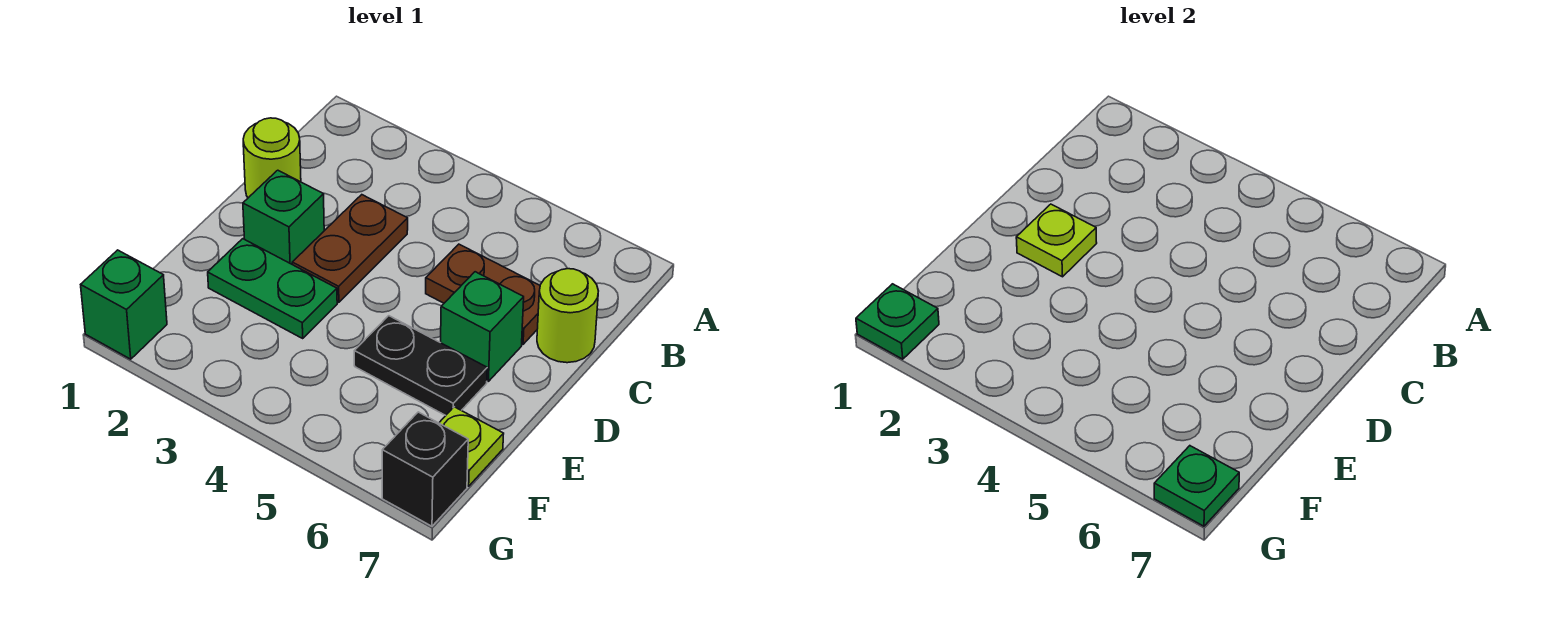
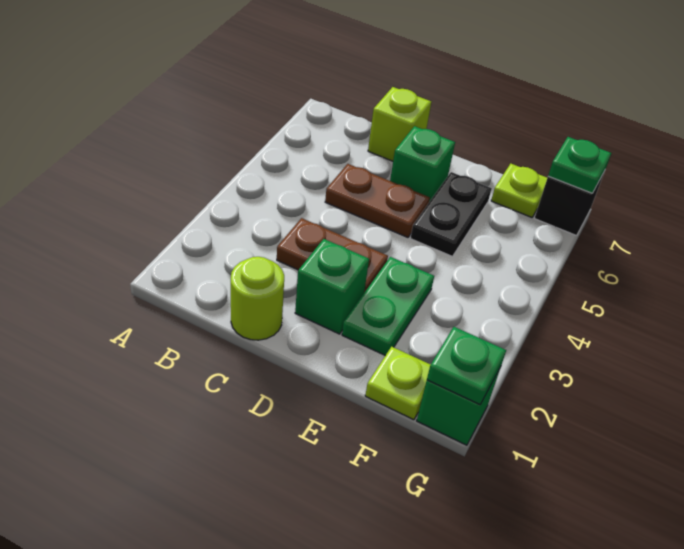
brown plate C5:C6 level 1 -> brown plate C5:D5 level 1
lime round brick C7 level 1 -> lime brick C7 level 1
lime plate D2 level 2 -> lime plate F1 level 1

